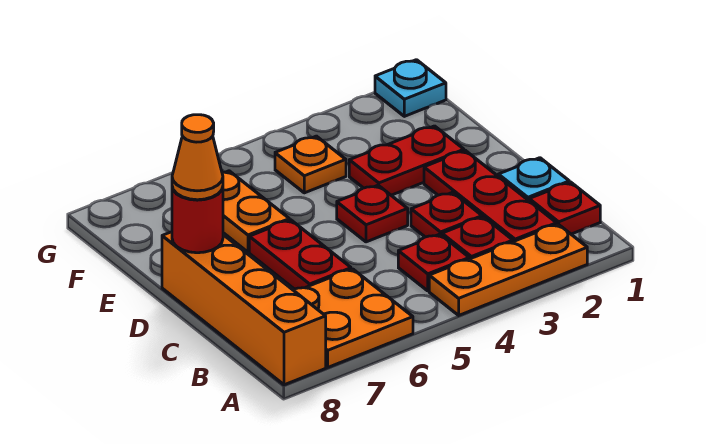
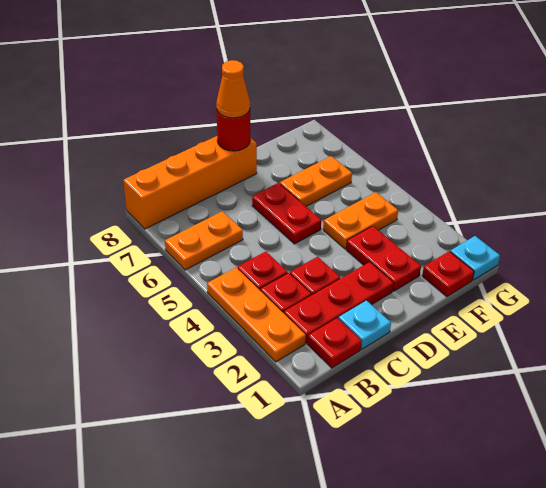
orange plate A6:B7 level 1 -> orange plate A6:B6 level 1
red plate C6:D6 level 1 -> red plate D5:D6 level 1
red plate D4 level 1 -> red plate F1 level 1
orange plate F4 level 1 -> orange plate E4:F4 level 1

